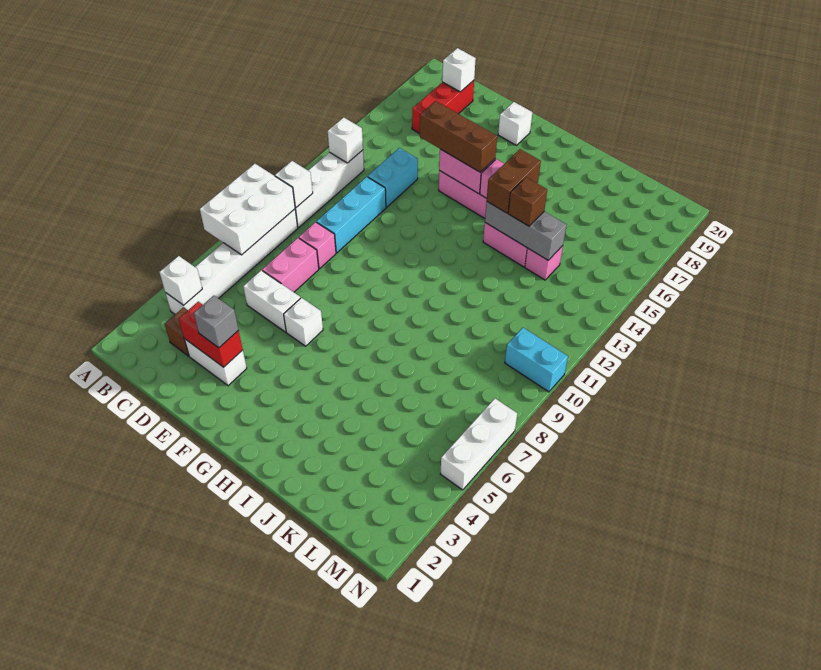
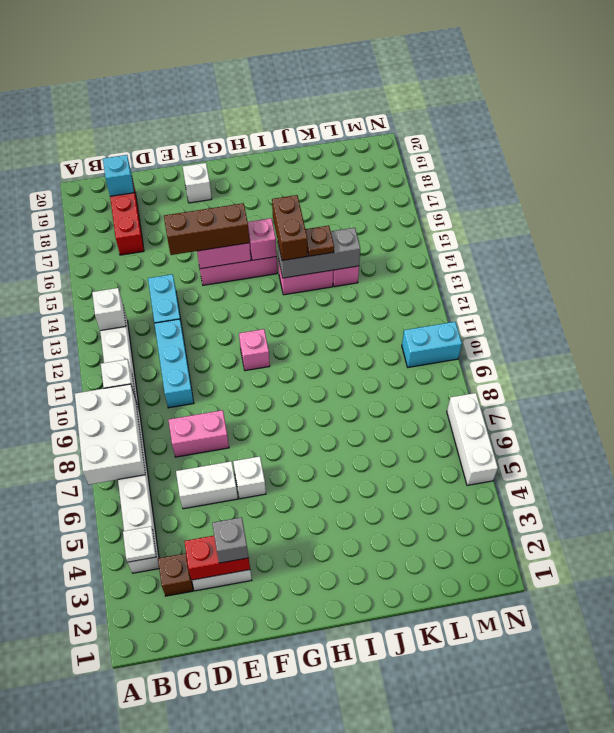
white brick B4 level 2 -> white plate B4 level 2
white brick C19 level 2 -> cyan brick C19 level 2
pink brick D7:D8 level 1 -> pink brick D8:E8 level 1
pink brick D9 level 1 -> pink brick G11 level 1
brown brick J14 level 3 -> brown plate J14 level 3

